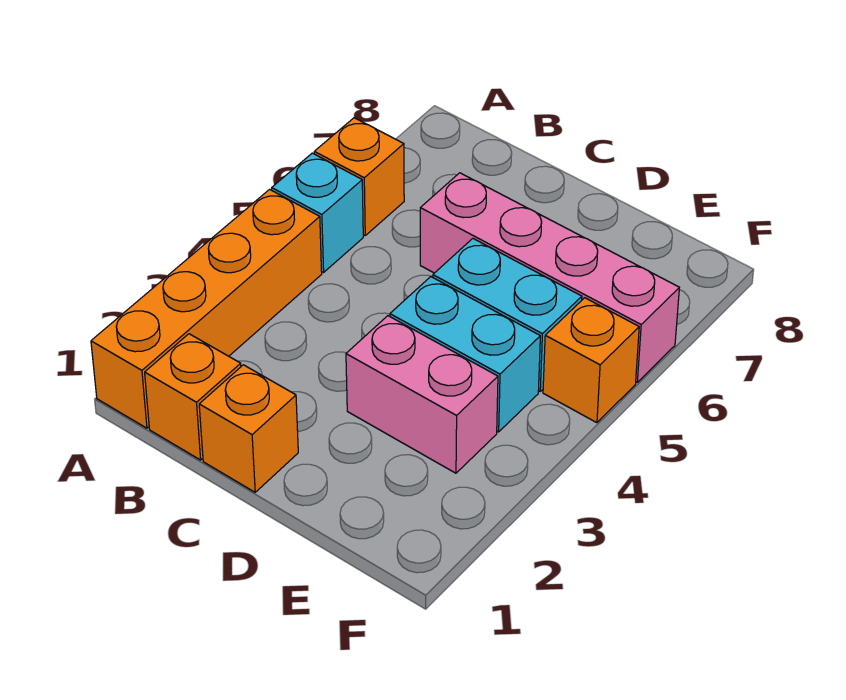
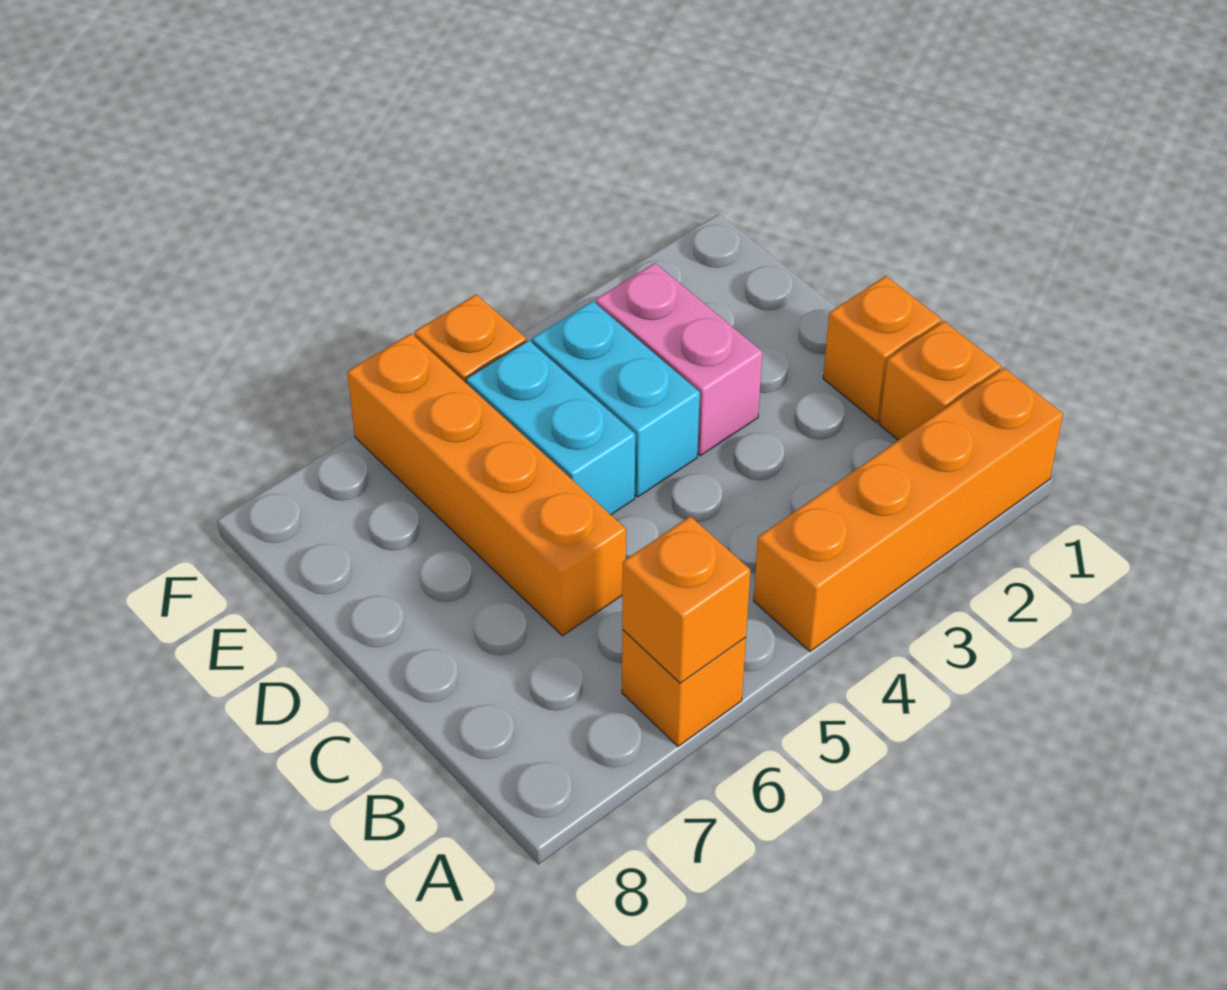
cyan brick A5 level 1 -> none
none -> orange brick A6 level 2
pink brick C6:F6 level 1 -> orange brick C6:F6 level 1

